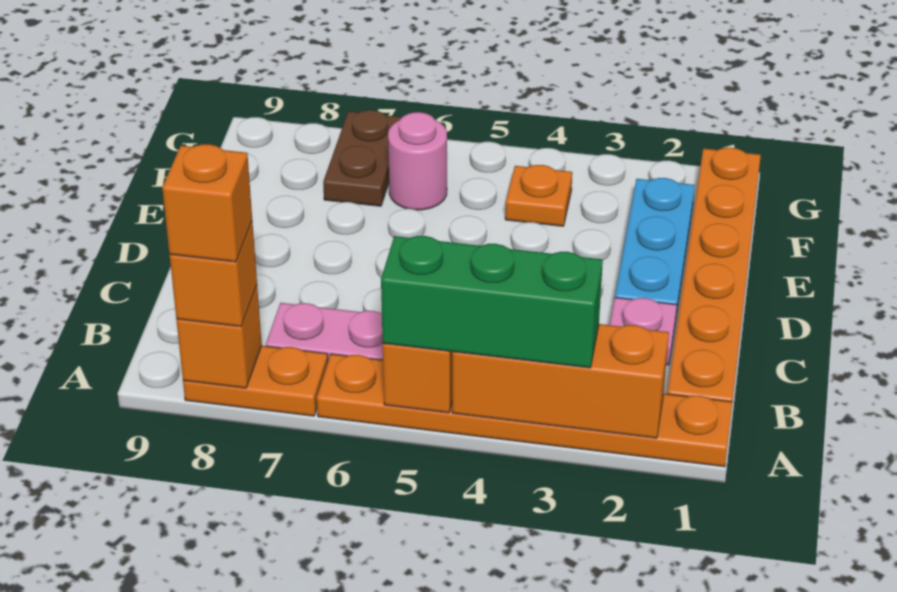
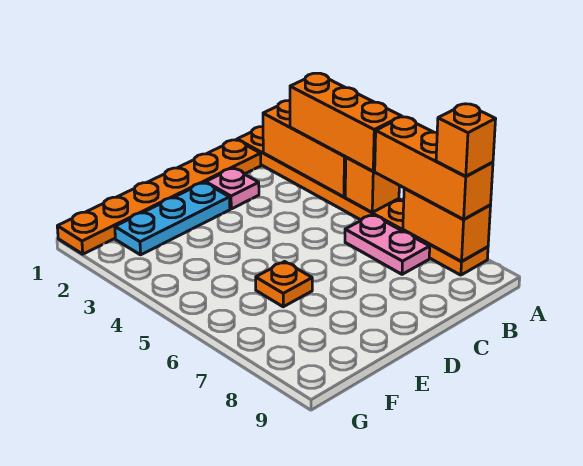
green brick A3:A5 level 3 -> orange brick A3:A5 level 3
orange brick A8 level 2 -> orange brick A7:A8 level 2
orange brick A8 level 3 -> orange brick A6:A8 level 3
orange plate F4 level 1 -> orange plate E6 level 1
pink round brick F6 level 1 -> none
brown plate F7:G7 level 1 -> none

